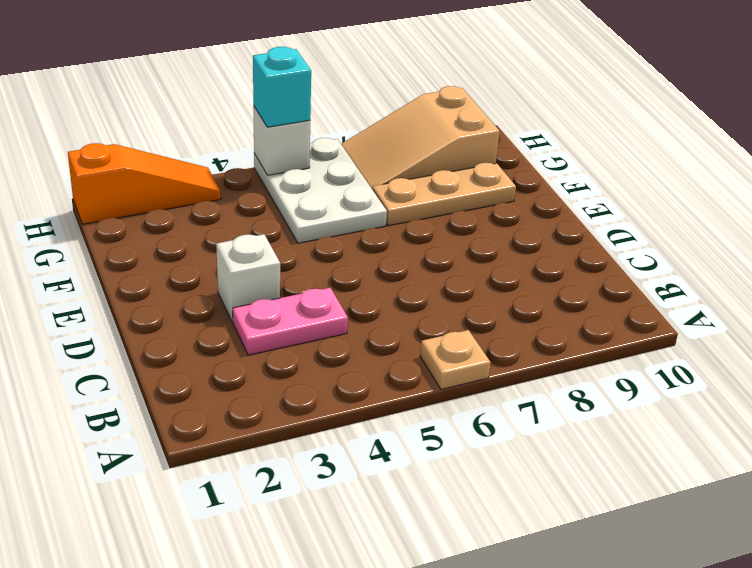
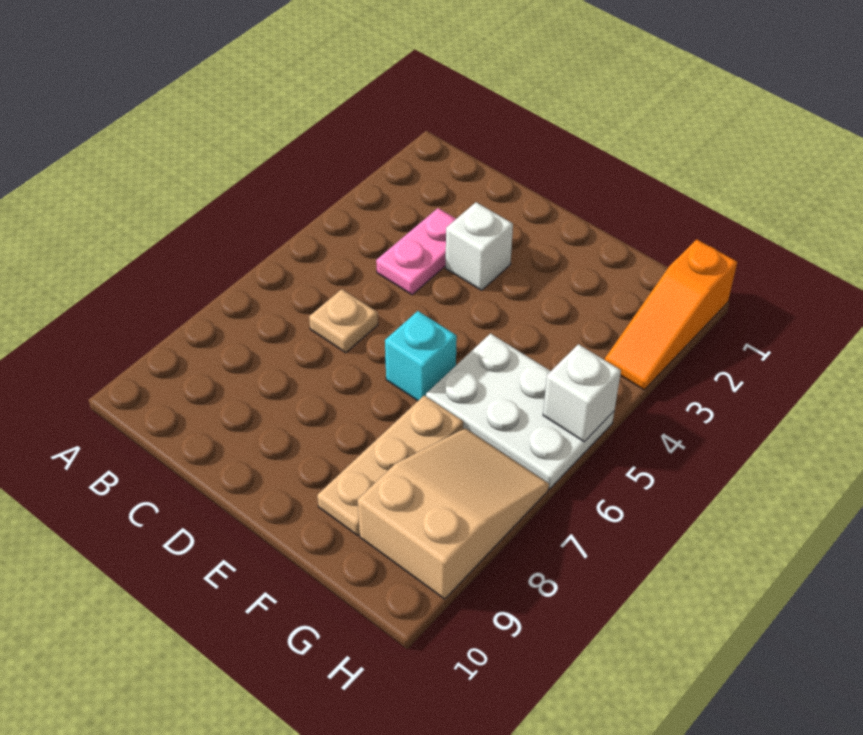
tan plate A6 level 1 -> tan plate C6 level 1
cyan brick H5 level 3 -> cyan brick E6 level 1

